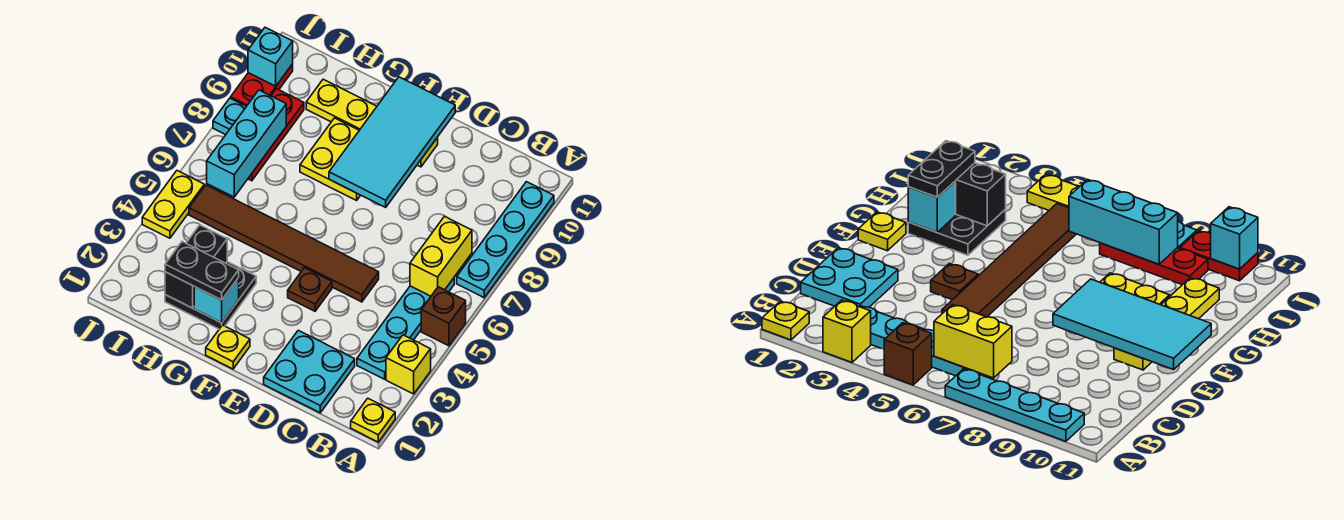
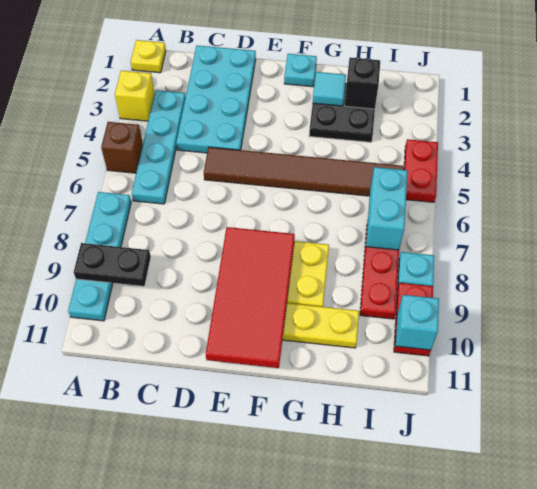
yellow brick B6:B7 level 2 -> none
cyan plate C1:D2 level 1 -> cyan plate C1:D4 level 1
brown plate E4 level 1 -> none
cyan tile E8:F11 level 2 -> red tile E8:F11 level 2
yellow plate F1 level 1 -> cyan plate F1 level 1
cyan brick G2 level 2 -> cyan tile G2 level 2
black plate G2:H2 level 3 -> black plate A9:B9 level 2
black brick H2:H3 level 2 -> black brick H2 level 2
cyan brick I6:I8 level 2 -> cyan brick I6:I7 level 2
yellow plate J4:J5 level 1 -> red plate J4:J5 level 1

